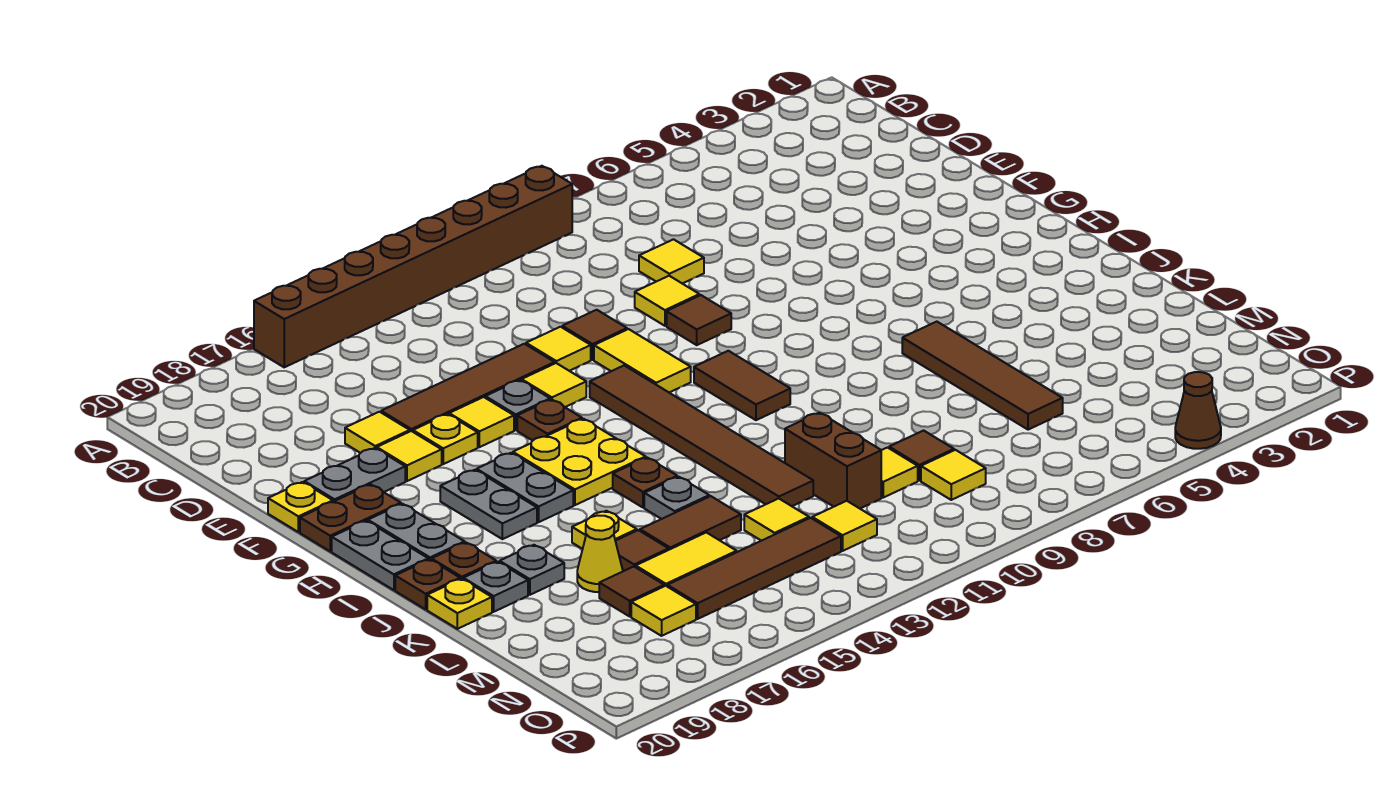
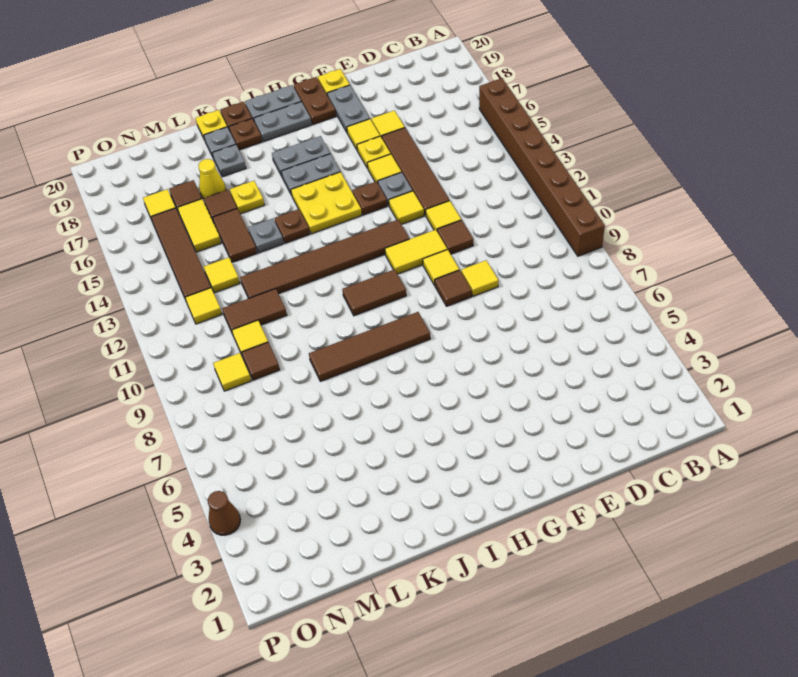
yellow tile D8 level 1 -> yellow tile F10 level 1
brown tile J6:M6 level 1 -> brown tile H8:K8 level 1
brown brick L11:M11 level 1 -> brown tile L11:M11 level 1

